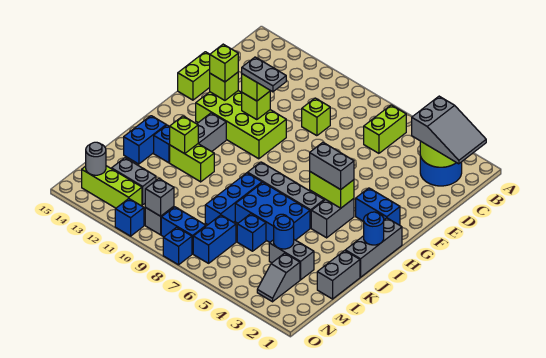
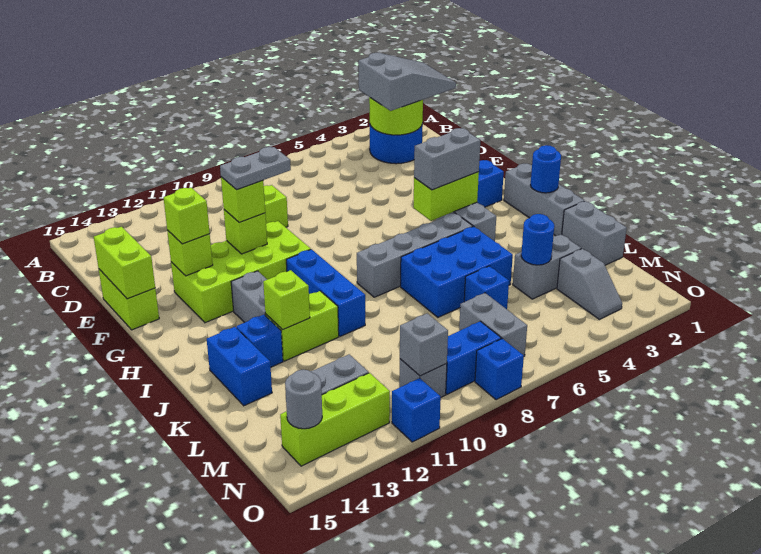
lime brick B6:C6 level 1 -> lime brick E15:F15 level 2
blue brick J8:L8 level 1 -> blue brick H10:J10 level 1
blue brick M7:N7 level 1 -> grey brick M7:N7 level 1

